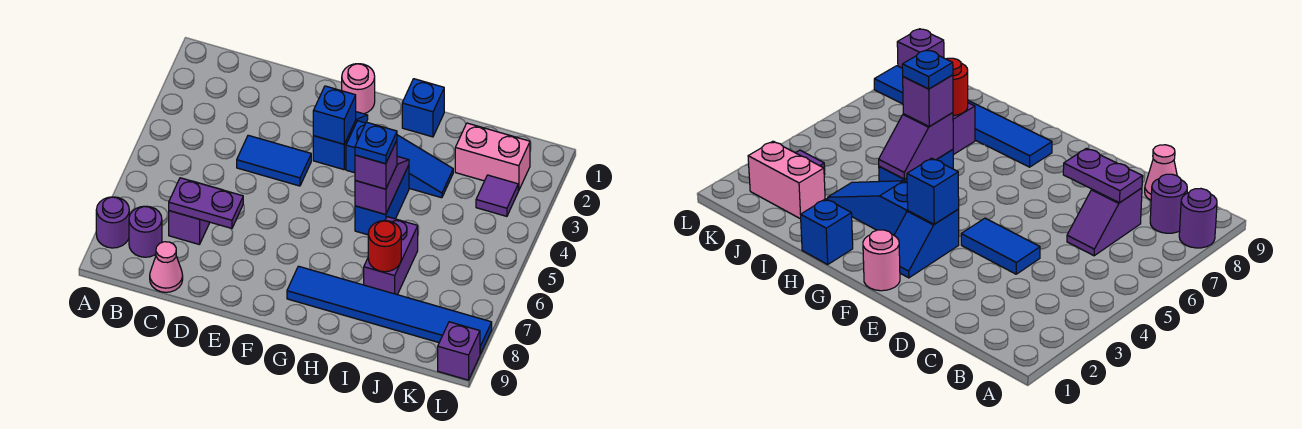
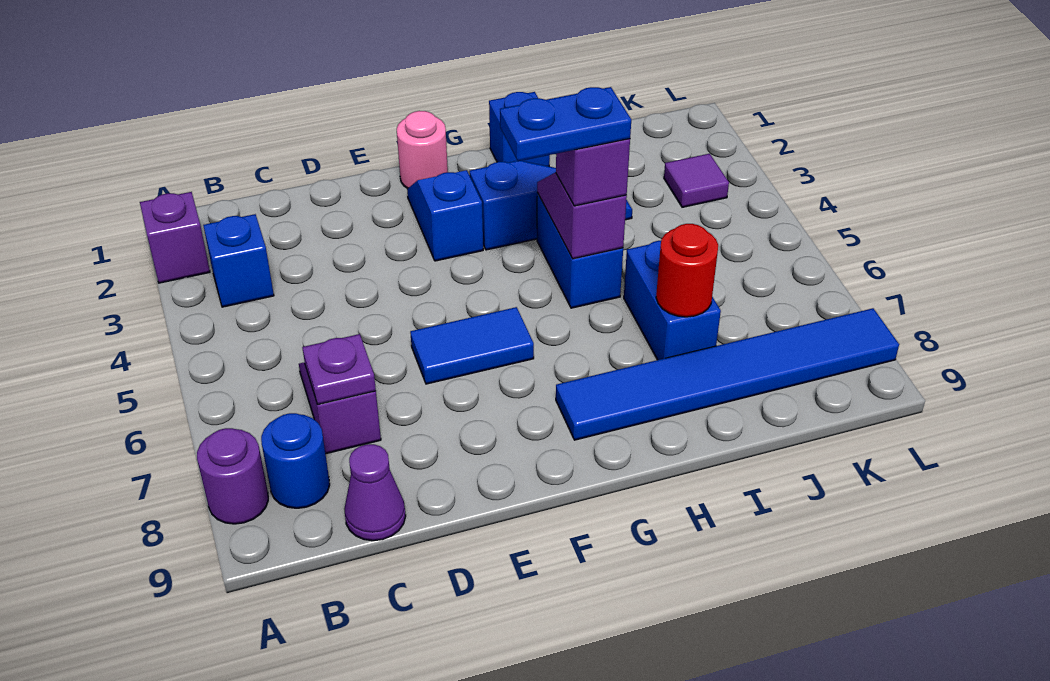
purple round brick B8 level 1 -> blue round brick B8 level 1
purple plate C7:D7 level 2 -> purple plate C7 level 2
pink cone C9 level 1 -> purple cone C9 level 1
blue tile D4:E4 level 1 -> blue tile E6:F6 level 1
blue brick F3 level 2 -> blue brick B3 level 1
blue plate H5 level 4 -> blue plate G5:H5 level 4
purple brick I6:I7 level 1 -> blue brick I6:I7 level 1
pink brick J2:K2 level 1 -> none
purple brick L9 level 1 -> purple brick A2 level 1

